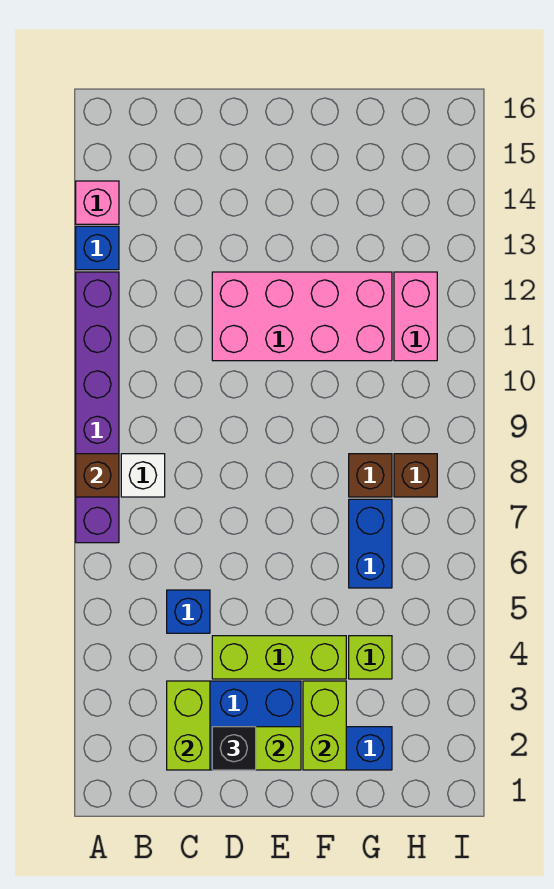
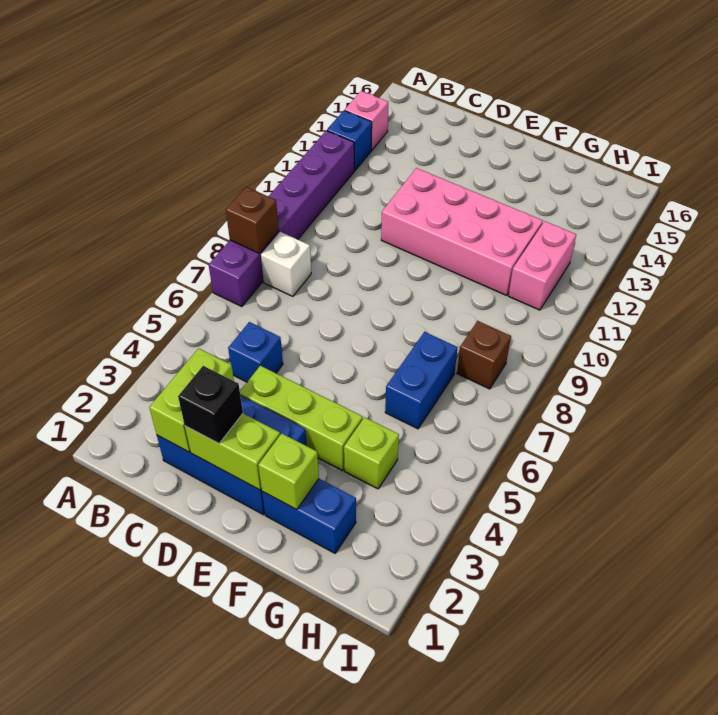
lime brick F2:F3 level 2 -> lime brick F2 level 2
brown brick G8 level 1 -> none

